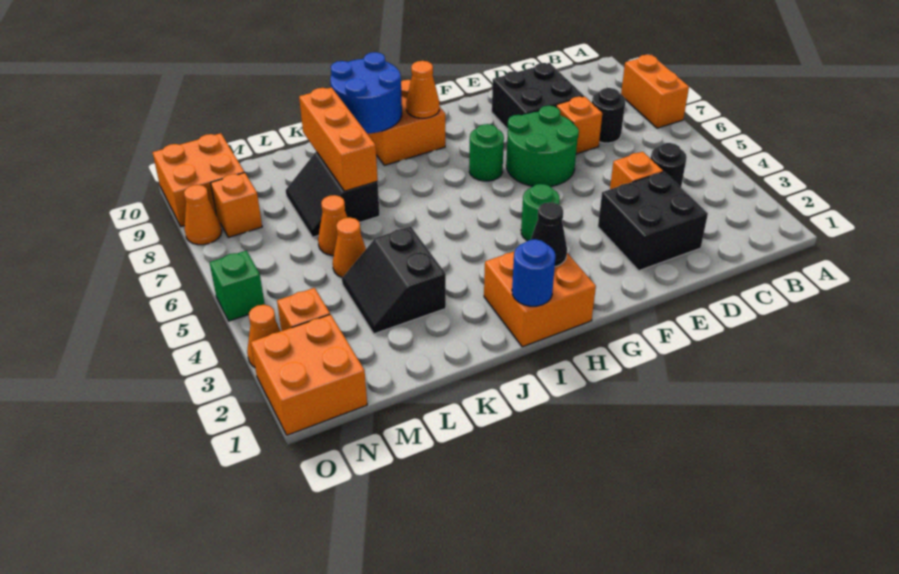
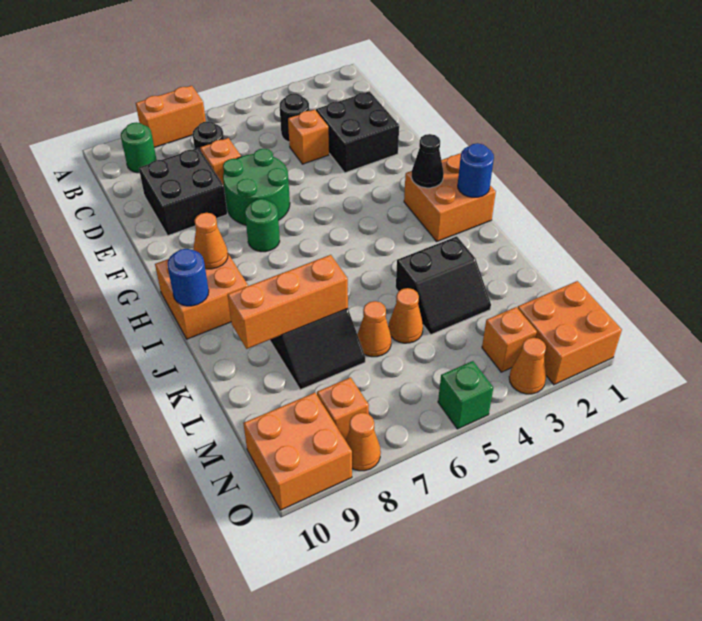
green round brick G4 level 1 -> green round brick B9 level 1
blue round brick I9:J10 level 2 -> blue round brick I10 level 2

